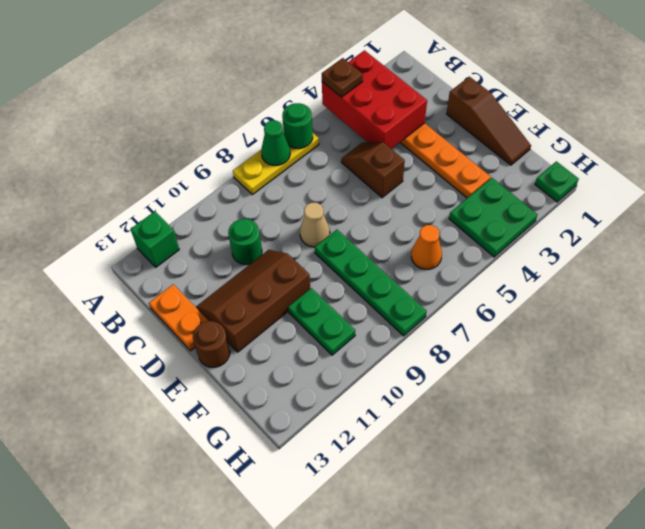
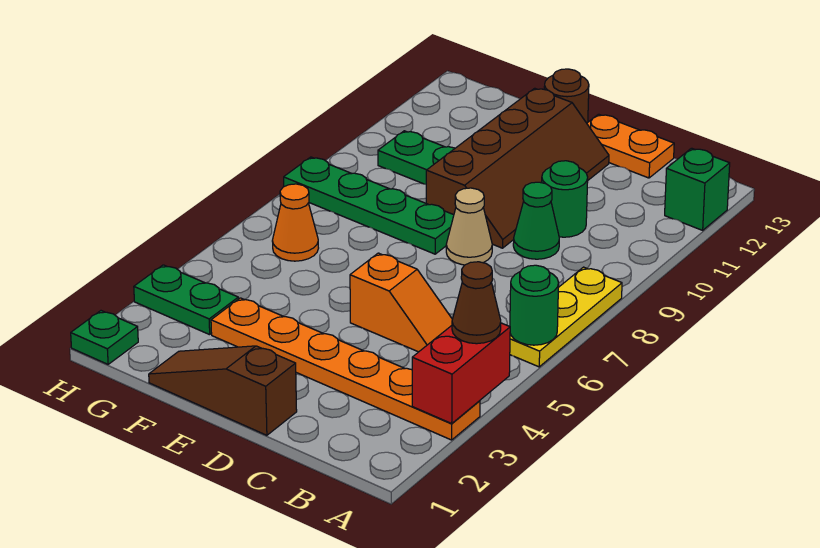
red brick A3:C4 level 2 -> red brick A3:A4 level 2
brown plate A4 level 3 -> brown cone A4 level 3
green cone A7 level 2 -> green cone C9 level 1
brown slope C5:D5 level 1 top D -> orange slope C5:D5 level 1 top D
brown slope D10:E12 level 1 top E -> brown slope D9:E12 level 1 top E
green plate G3:H4 level 1 -> green plate G3:H3 level 1

